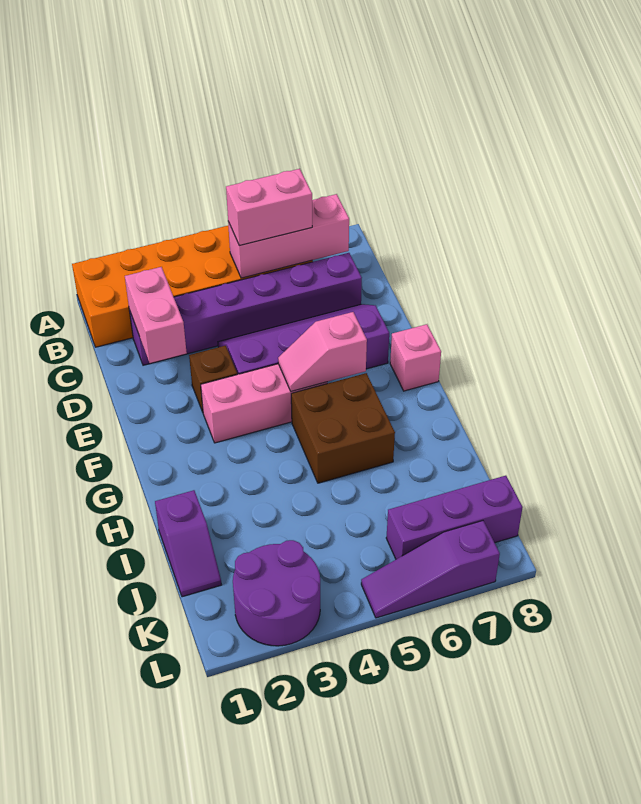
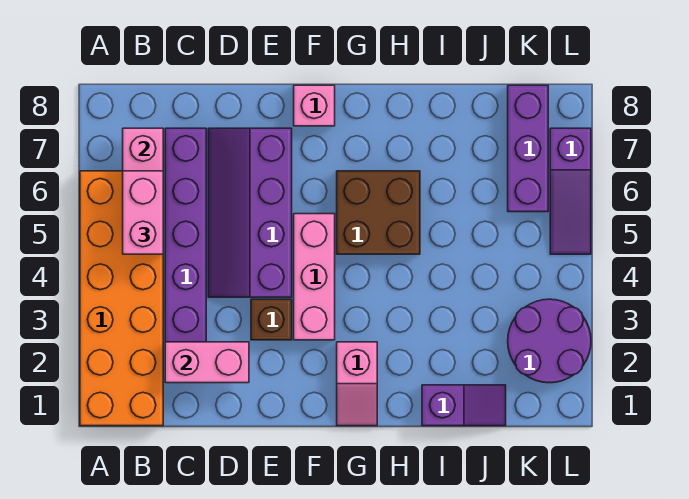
pink slope F5:F6 level 2 top 6 -> pink slope G1:G2 level 1 top 2

